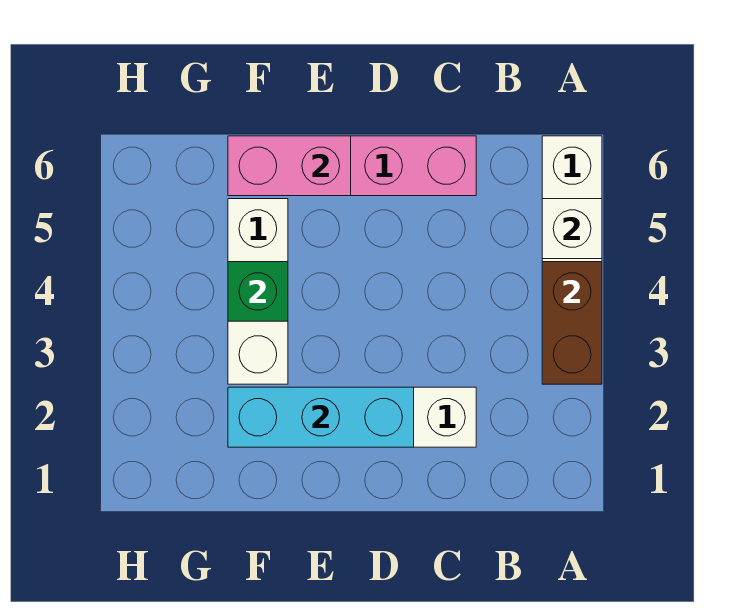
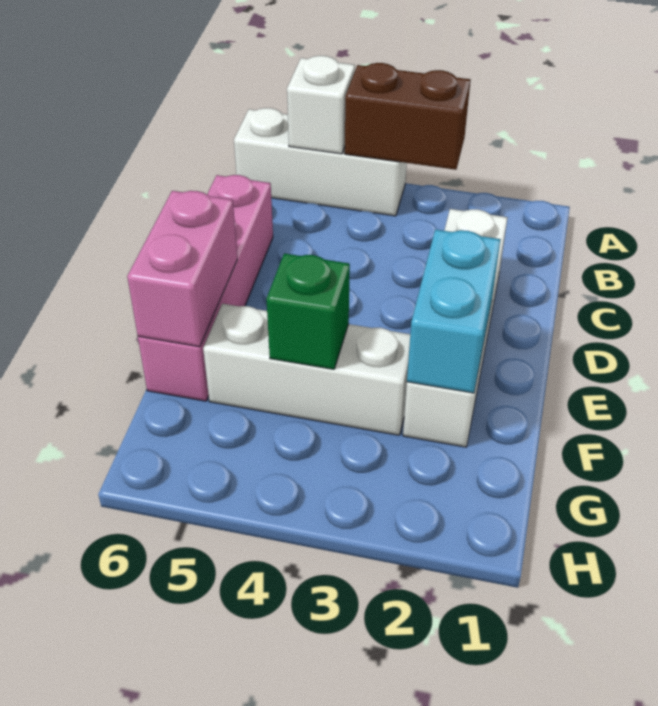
cyan brick D2:F2 level 2 -> cyan brick E2:F2 level 2

